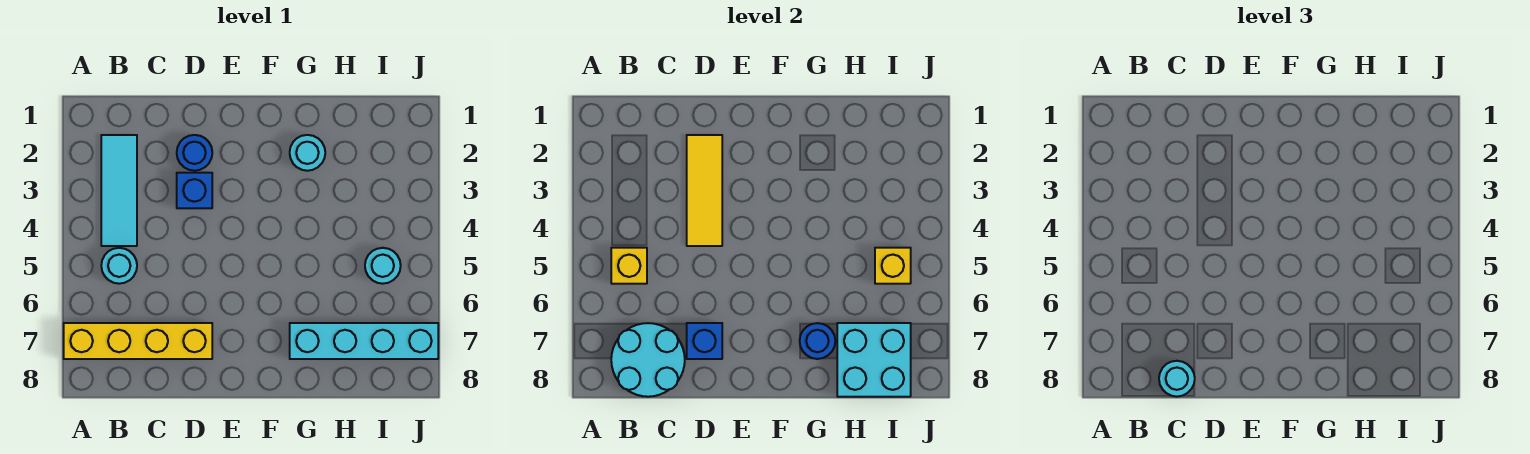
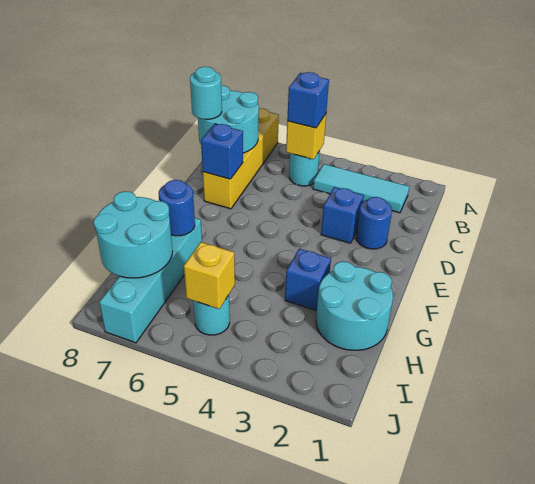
none -> blue brick B5 level 3
yellow tile D2:D4 level 2 -> none
cyan round brick G2 level 1 -> cyan round brick G1:H2 level 1
none -> blue brick G3 level 1
cyan brick H7:I8 level 2 -> cyan round brick H7:I8 level 2

